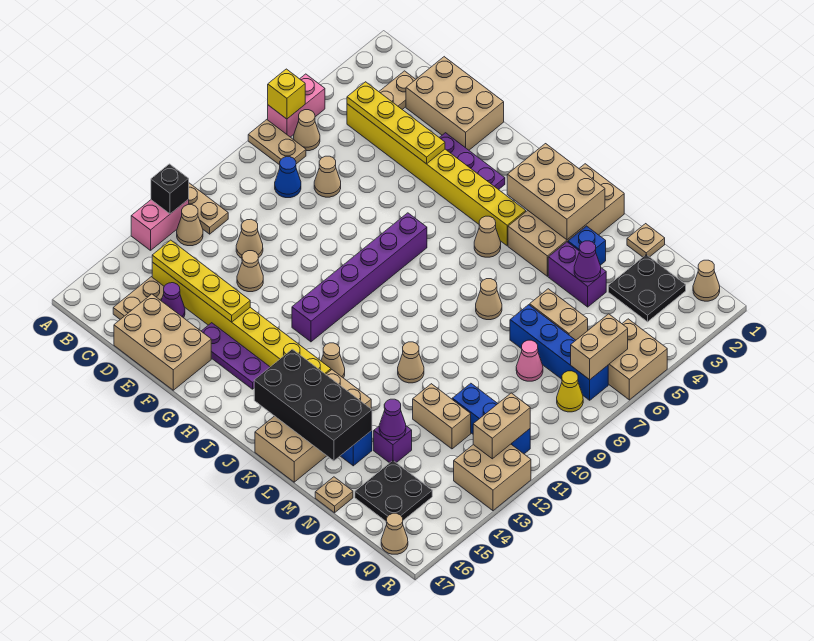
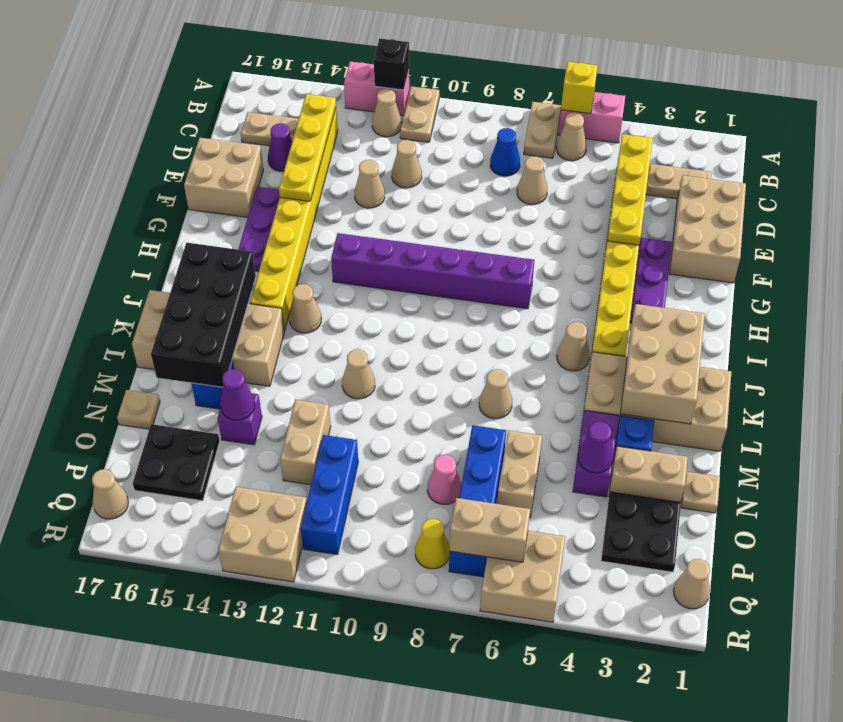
tan brick D16:F17 level 1 -> tan brick E16:F17 level 1
tan brick Q11:Q12 level 2 -> tan brick N2:N3 level 1

